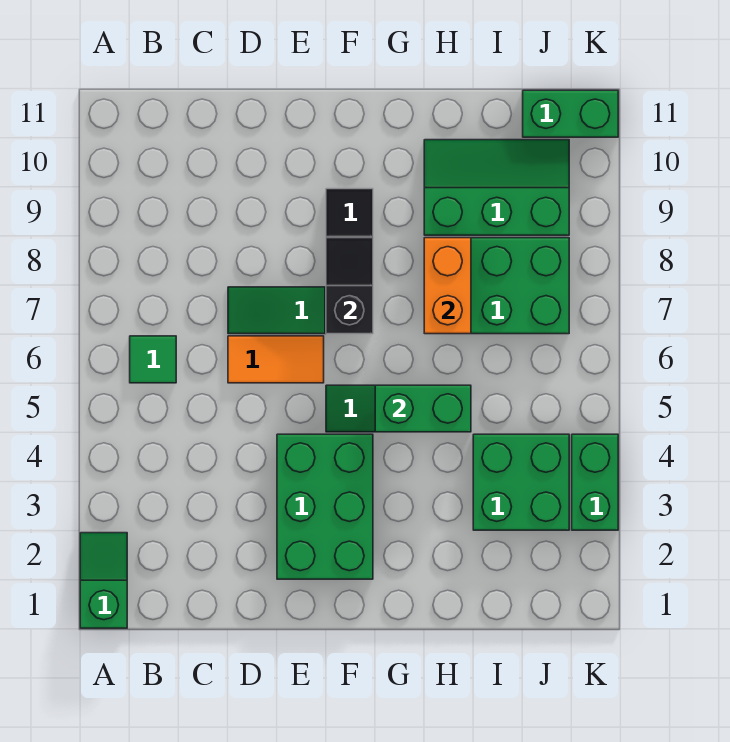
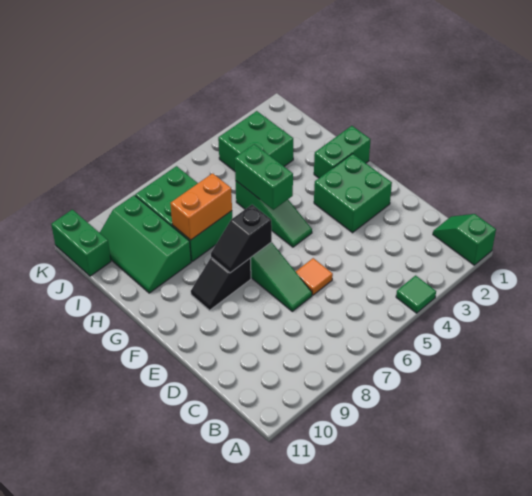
green slope A1:A2 level 1 top 1 -> green slope A1:B1 level 1 top A
green tile B6 level 1 -> green tile A4 level 1
orange tile D6:E6 level 1 -> orange tile D6 level 1
green brick E2:F4 level 1 -> green brick E2:F3 level 1
green brick K3:K4 level 1 -> green brick G1:G2 level 1

